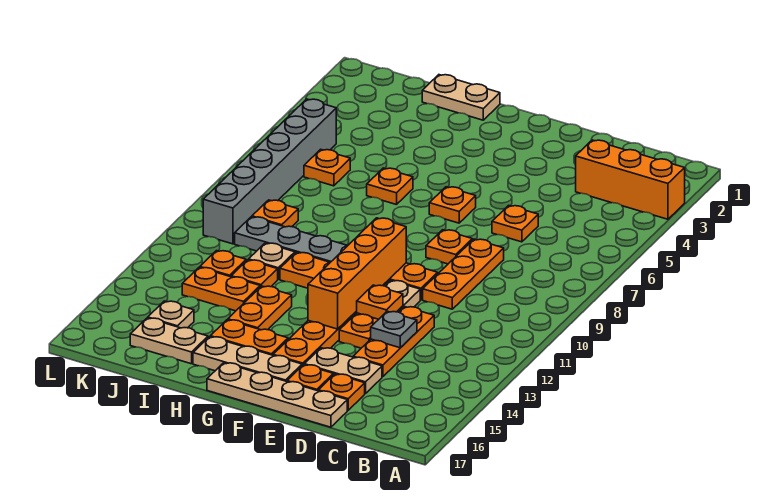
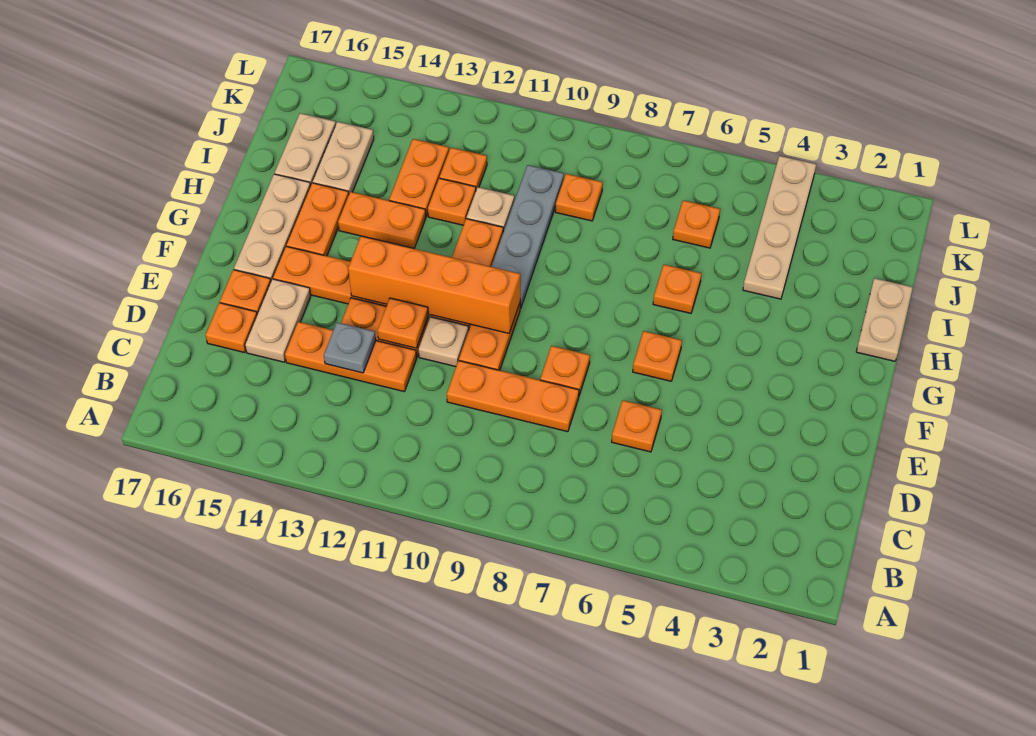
orange brick A3:C3 level 1 -> none
tan plate D17:G17 level 1 -> tan plate I4:L4 level 1
tan plate J15 level 1 -> tan plate I15:J15 level 1
grey brick K5:K10 level 1 -> none

